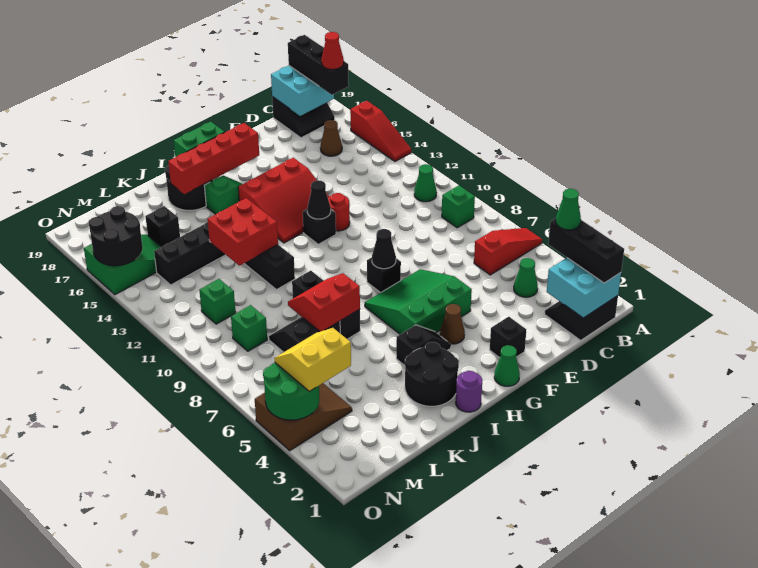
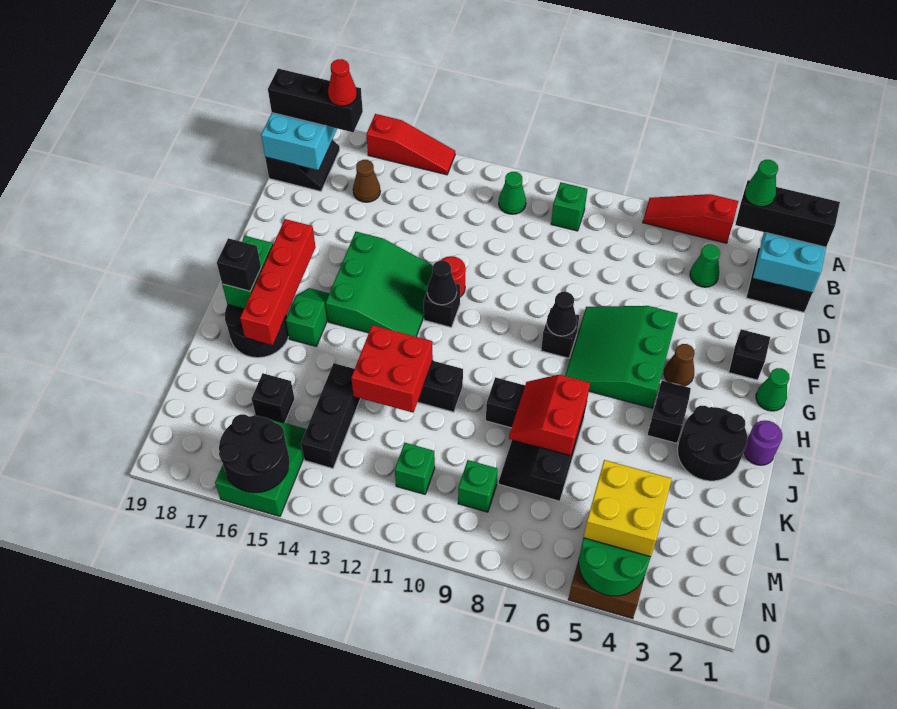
red slope A6:C6 level 1 top C -> red slope A4:A6 level 1 top 4
red slope F13:H15 level 1 top 15 -> green slope F13:H15 level 1 top 15
none -> black brick I18 level 3
yellow slope M4:N5 level 3 top 4 -> yellow brick M4:N5 level 3

